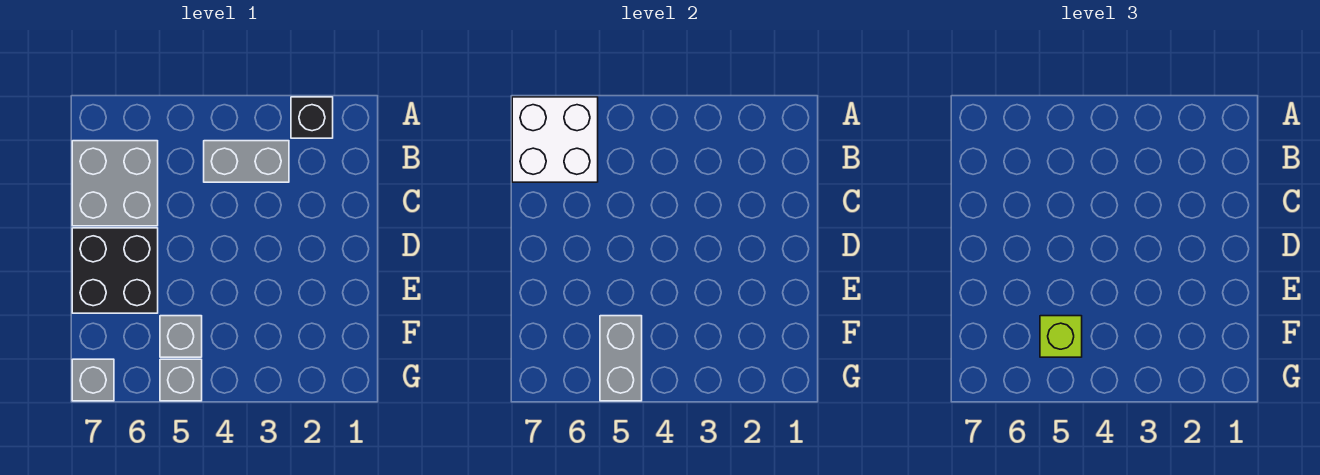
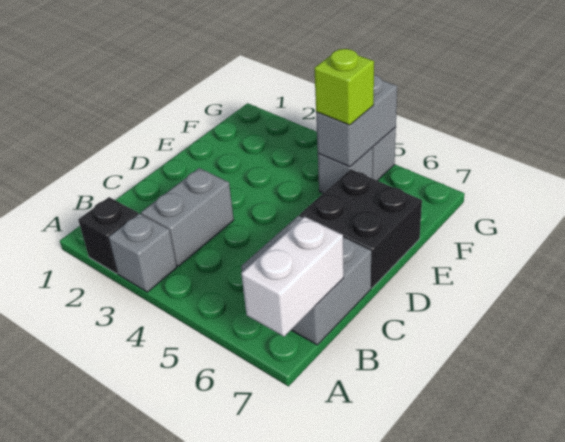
white brick A6:B7 level 2 -> white brick A7:B7 level 2
grey brick B3:B4 level 1 -> grey brick B3:C3 level 1
grey brick G7 level 1 -> grey brick A3 level 1

